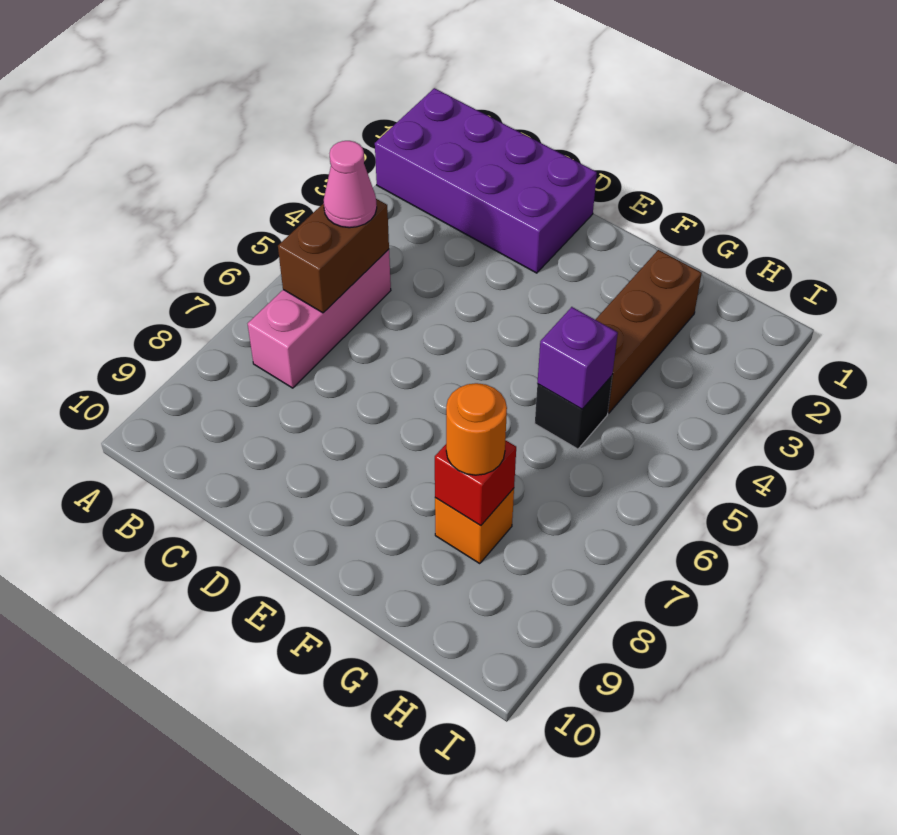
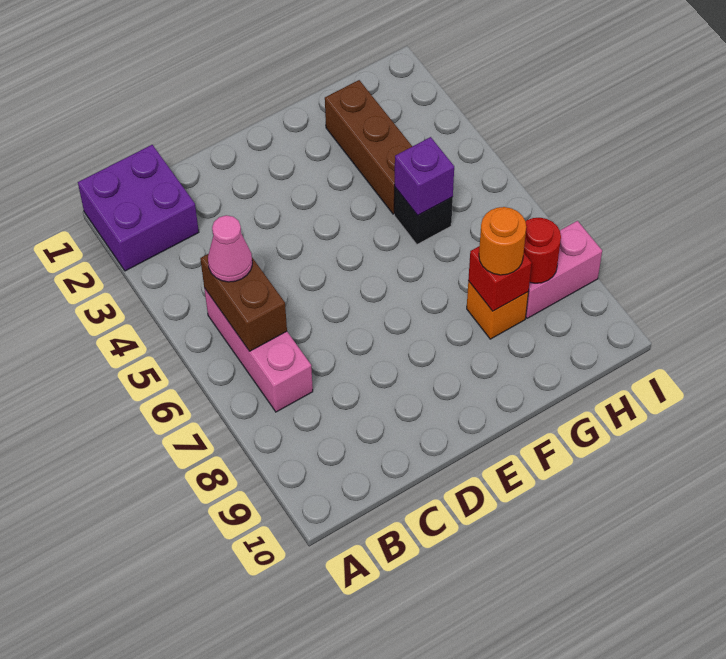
purple brick A1:D2 level 1 -> purple brick A1:B2 level 1
none -> pink brick H8:I8 level 1
none -> red round brick H8 level 2

